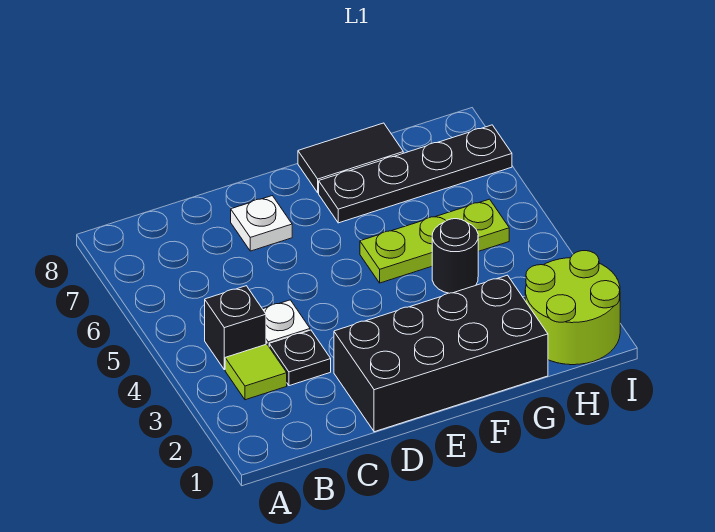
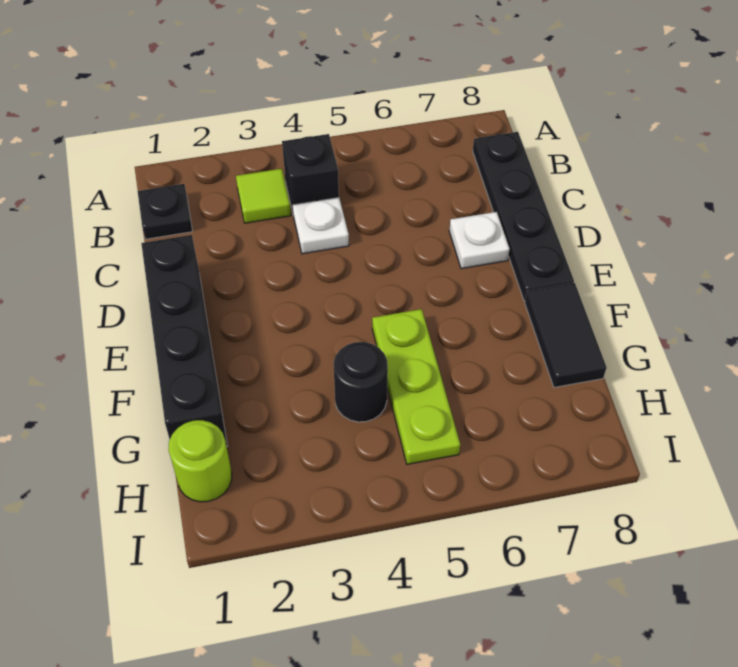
black plate C3 level 1 -> black plate B1 level 1
black brick D1:G2 level 1 -> black brick D1:G1 level 1
black plate F7:I7 level 1 -> black plate B8:E8 level 1
lime round brick H1:I2 level 1 -> lime round brick H1 level 1

